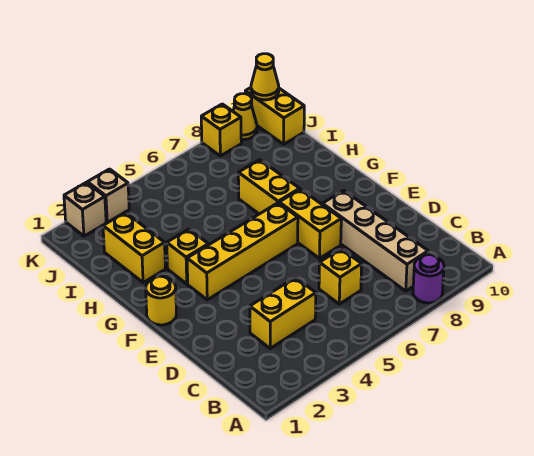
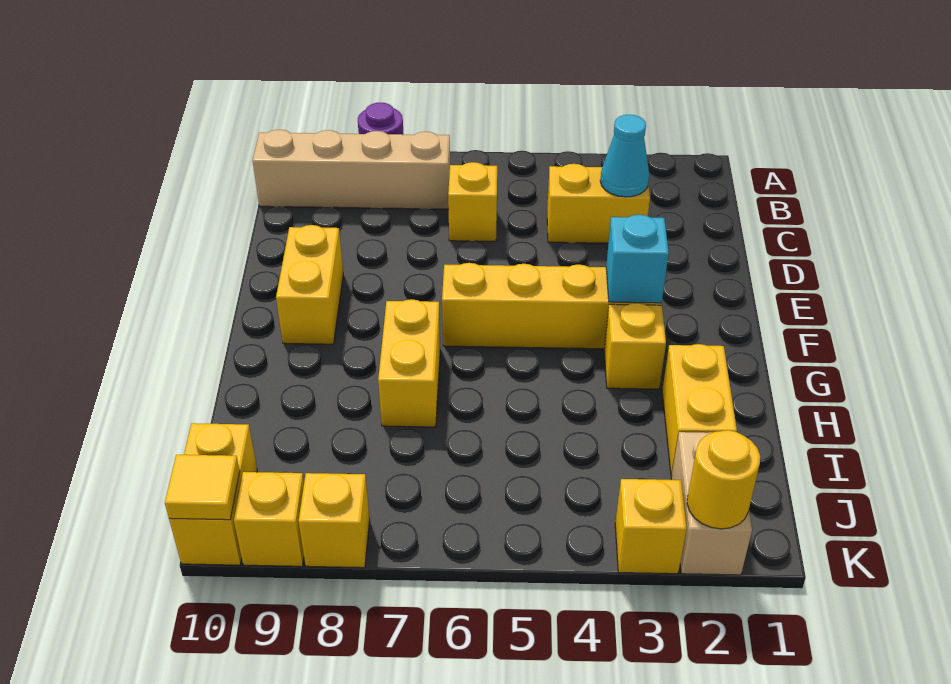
tan brick B8:E8 level 1 -> tan brick B7:B10 level 1
none -> cyan cone C3 level 2
yellow brick E7:F7 level 1 -> yellow brick E9:F9 level 1
yellow round brick F1 level 1 -> yellow round brick K2 level 2
none -> cyan brick F3 level 2
tan brick K2 level 1 -> tan brick J2:K2 level 1
tan brick K3 level 1 -> yellow brick K3 level 1
yellow cone K9 level 1 -> yellow brick K9 level 1
yellow cone K10 level 2 -> yellow tile K10 level 2

